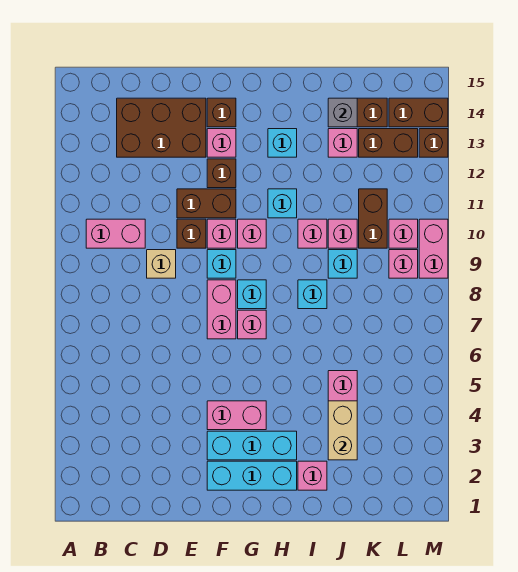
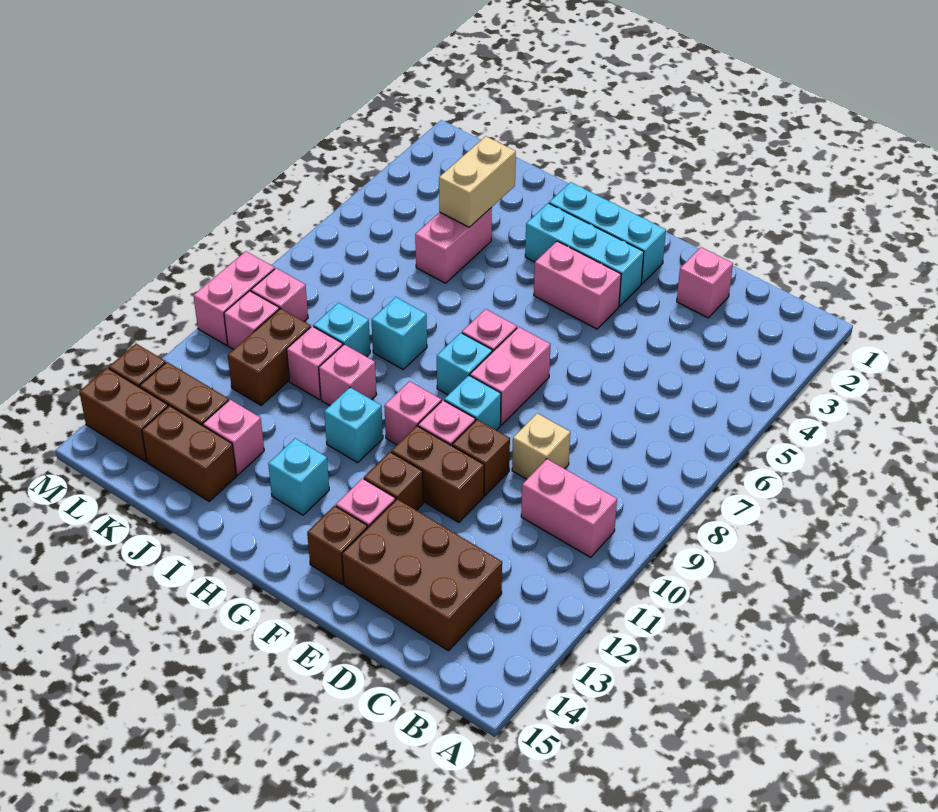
pink brick I2 level 1 -> pink brick D2 level 1
grey brick J14 level 2 -> none

